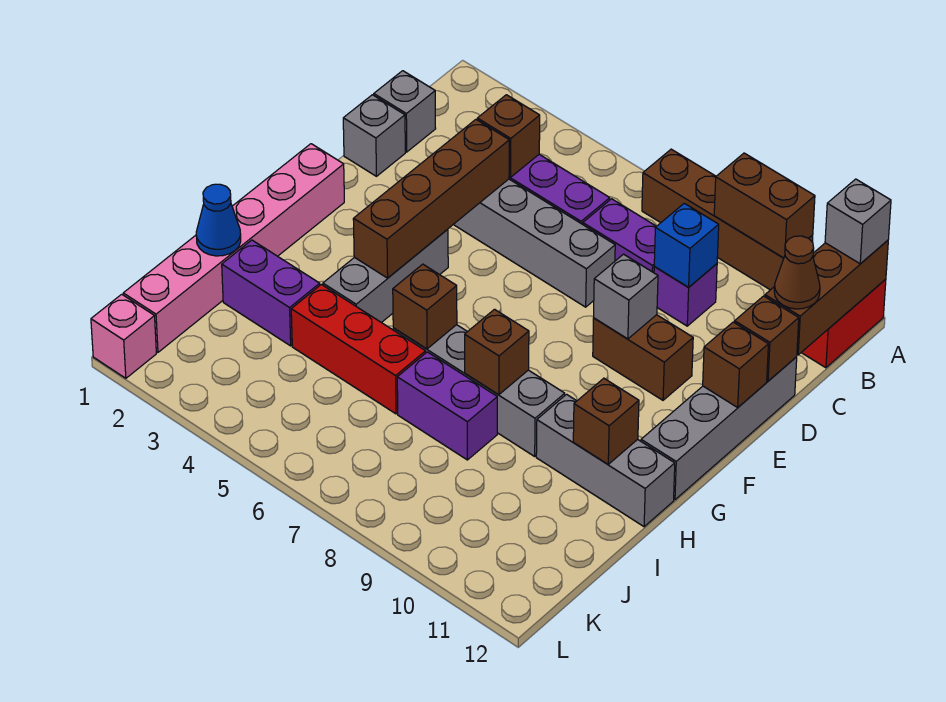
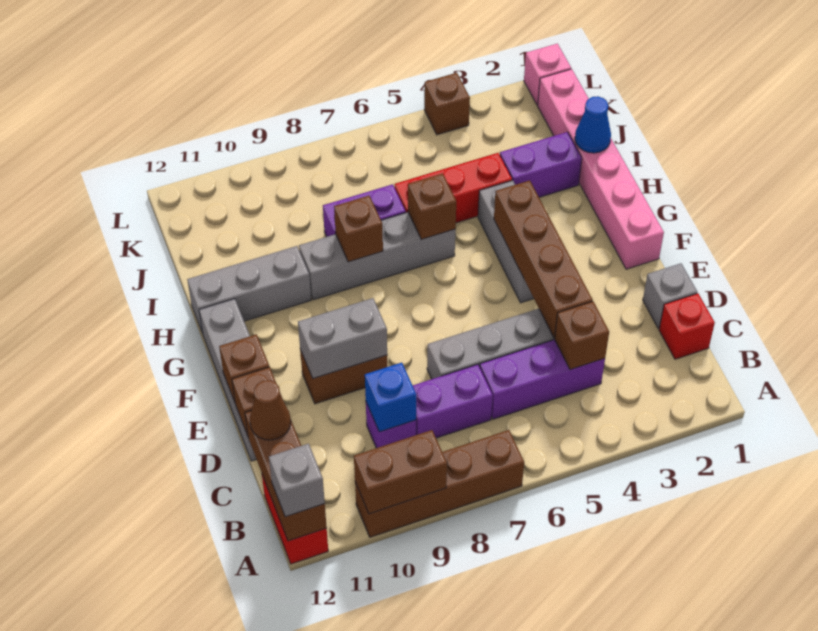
grey brick C1 level 1 -> red brick C1 level 1
grey brick E9 level 2 -> grey brick E9:E10 level 2
brown brick H11 level 2 -> brown brick L4 level 1

